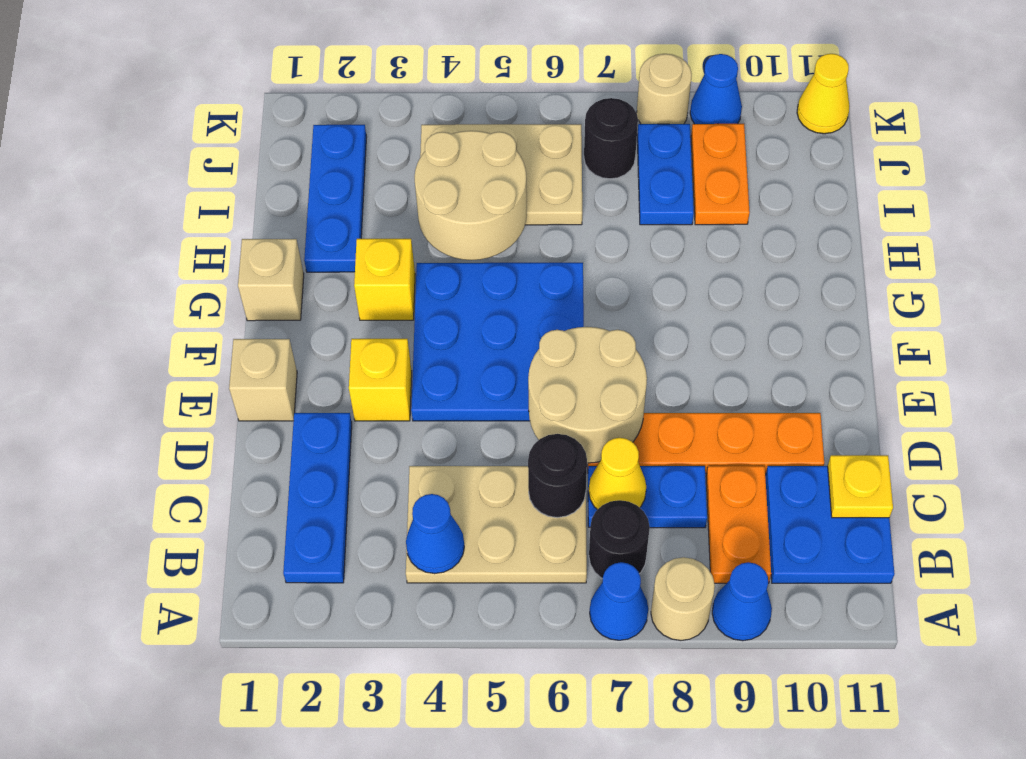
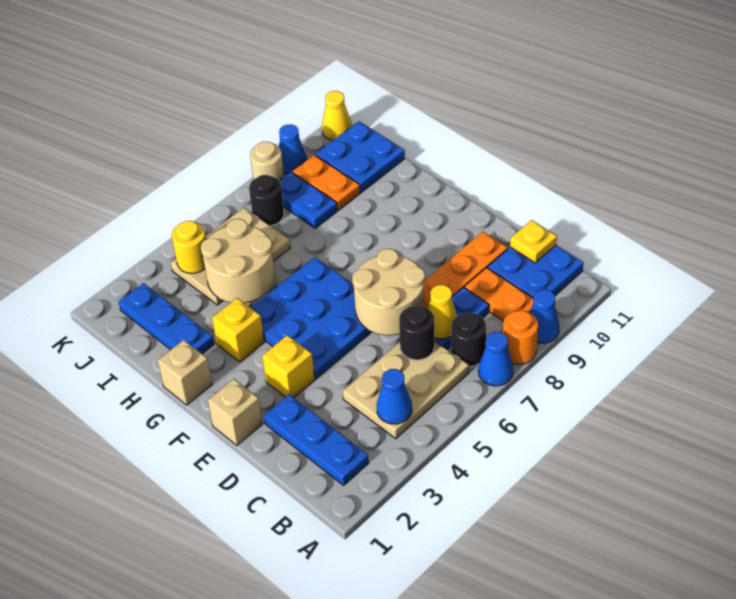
tan round brick A8 level 1 -> orange round brick A8 level 1
none -> blue plate I10:J11 level 1
none -> yellow round brick J4 level 2

